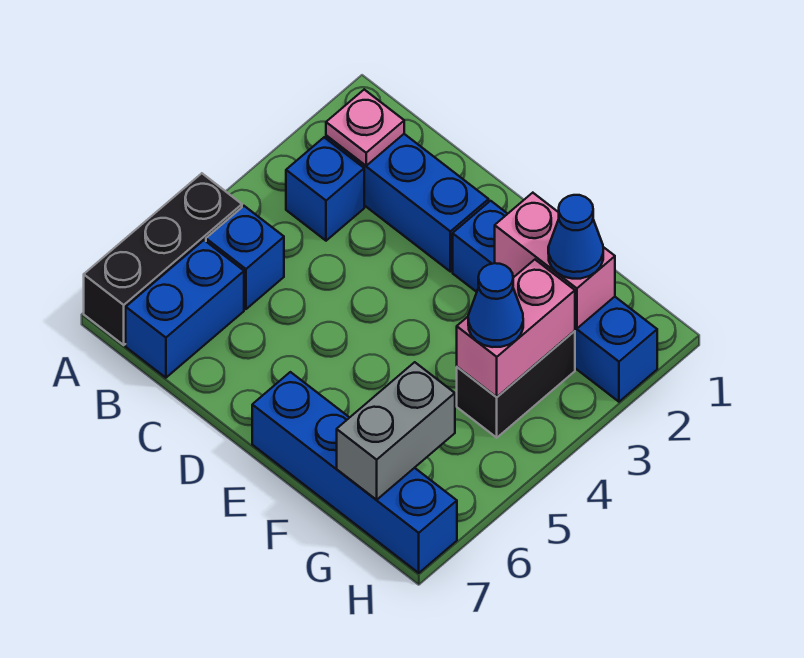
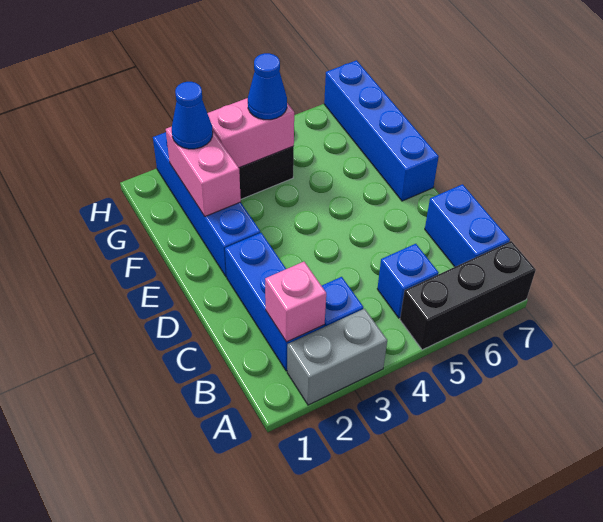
pink plate B2 level 2 -> pink brick B2 level 2
blue brick B6:B7 level 1 -> blue brick B7:C7 level 1
grey brick G6:G7 level 2 -> grey brick A2:A3 level 1

